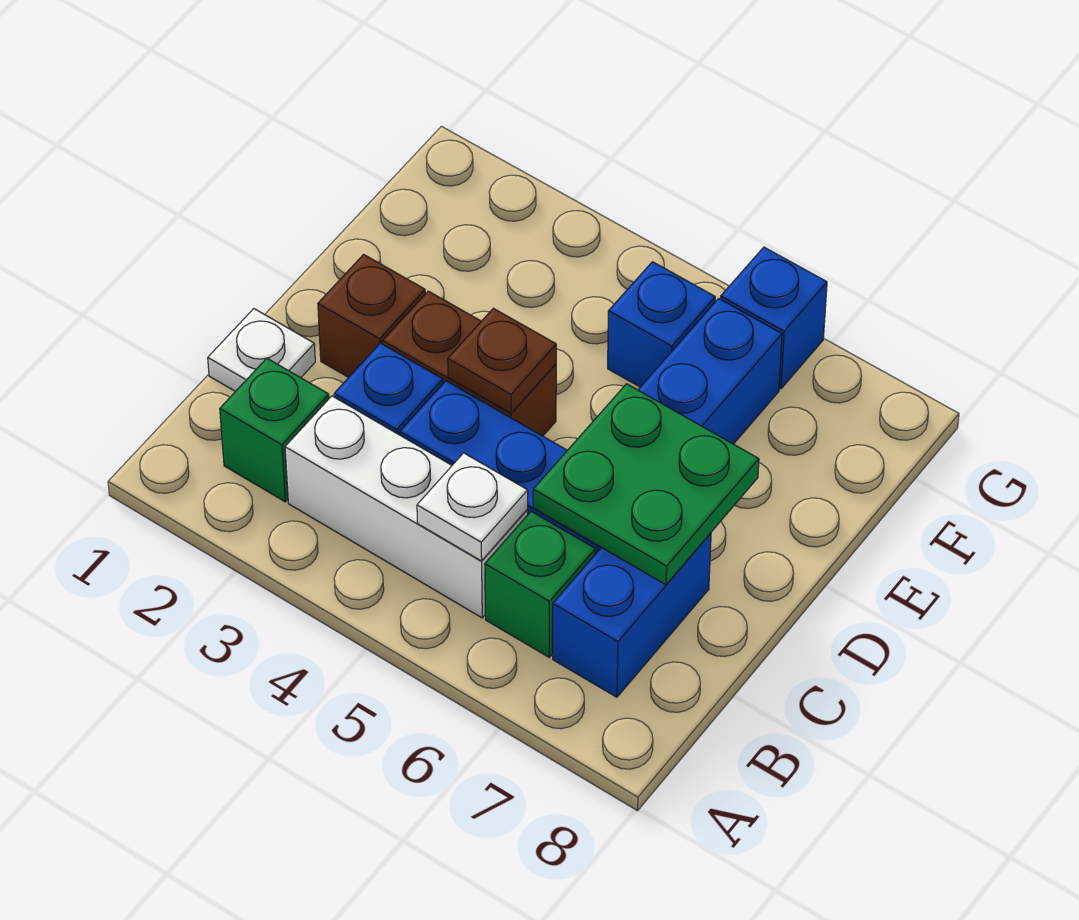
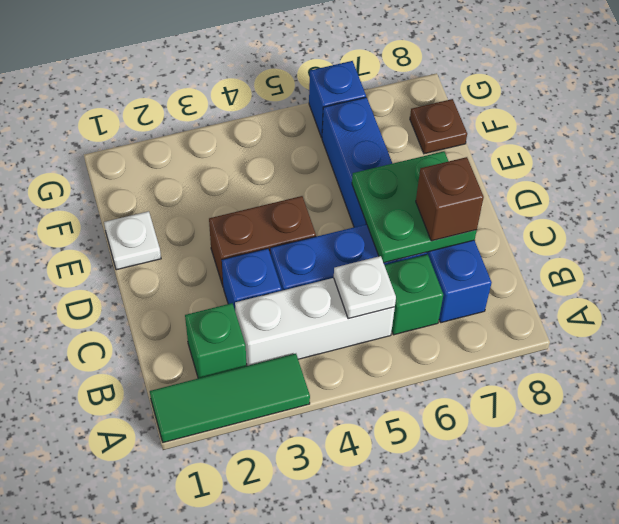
none -> green tile A1:A3 level 1
white plate C1 level 1 -> white plate E1 level 1
brown brick D2 level 1 -> brown brick C7 level 3
brown plate D4 level 2 -> brown plate F8 level 1
blue brick F5 level 1 -> none

